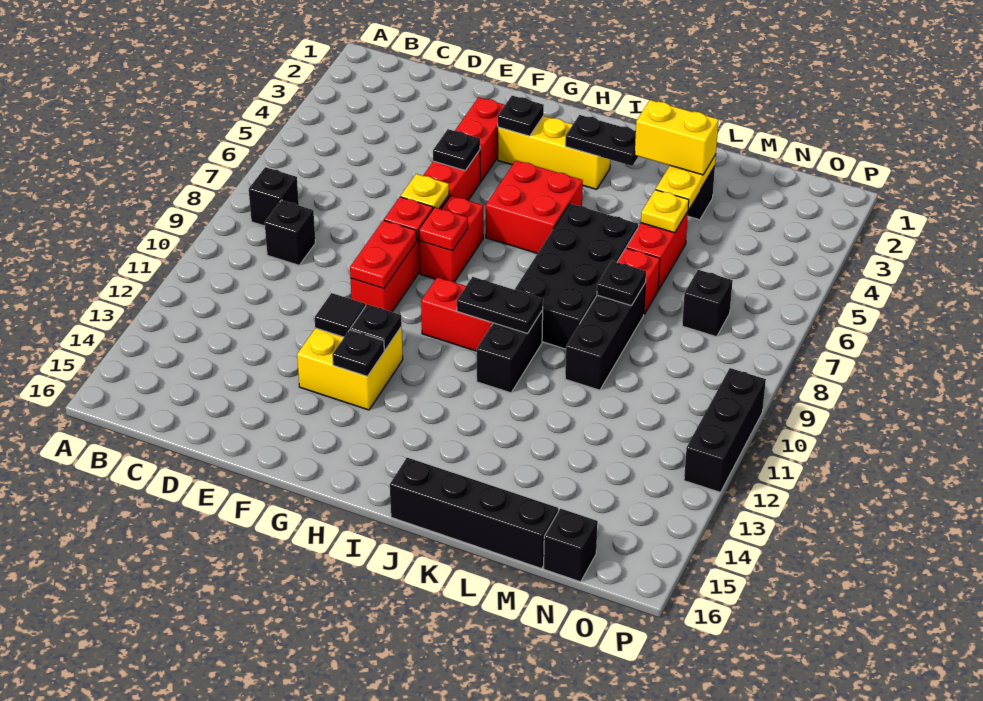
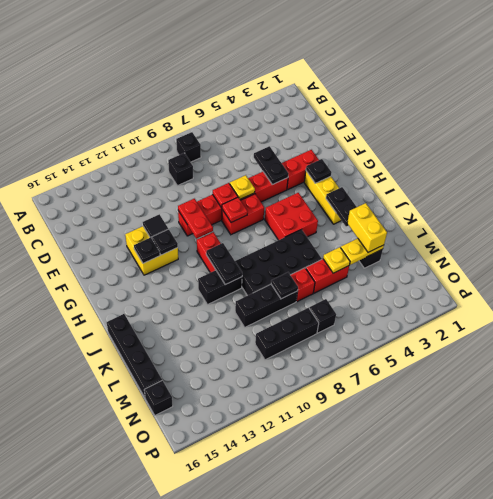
black plate F5 level 2 -> black plate E5:F5 level 2
red plate F9:F10 level 2 -> red plate F10:G10 level 2
black brick P10:P12 level 1 -> black brick N8:N10 level 1

